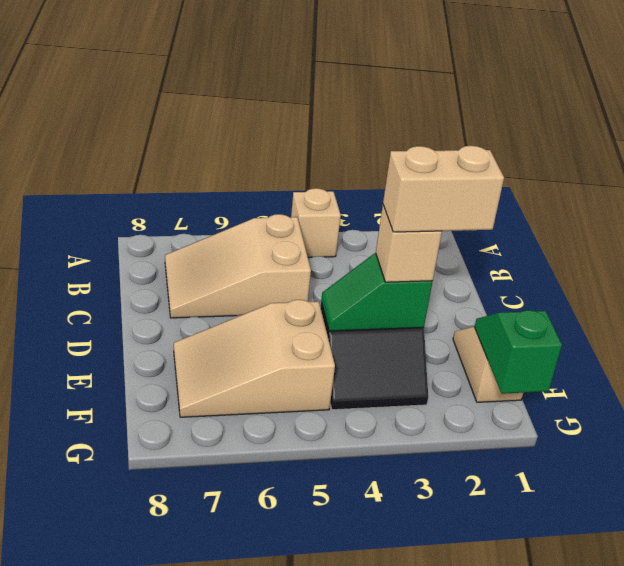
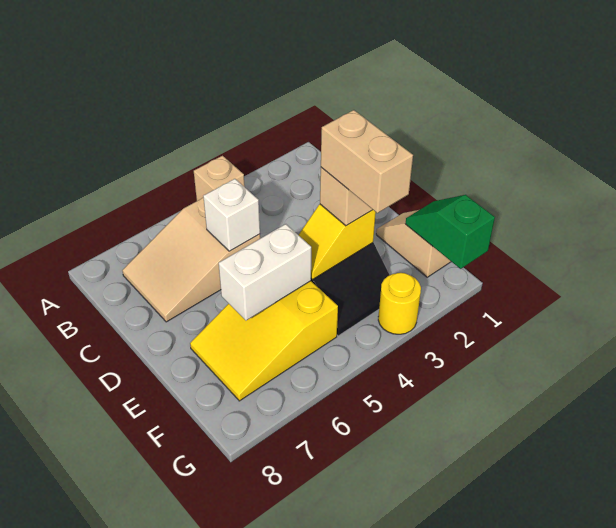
none -> white brick C5 level 2
tan brick E2:E3 level 4 -> tan brick E3:F3 level 4
green slope E3:E4 level 2 top 3 -> yellow slope E3:E4 level 2 top 3
tan slope E5:F7 level 1 top 5 -> yellow slope E5:F7 level 1 top 5
none -> white brick E5:E6 level 2
none -> yellow round brick G3 level 1

